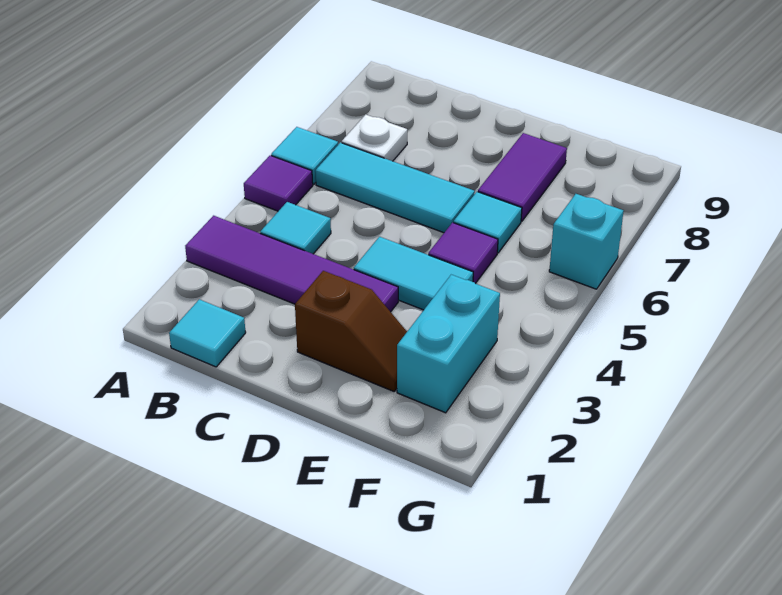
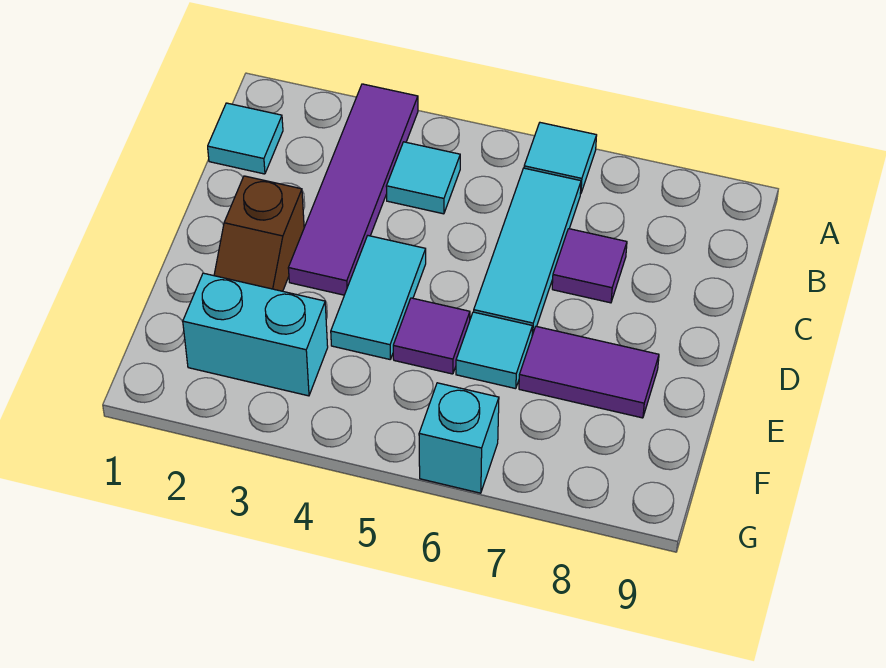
purple tile A5 level 1 -> purple tile C7 level 1
white plate B7 level 1 -> none

